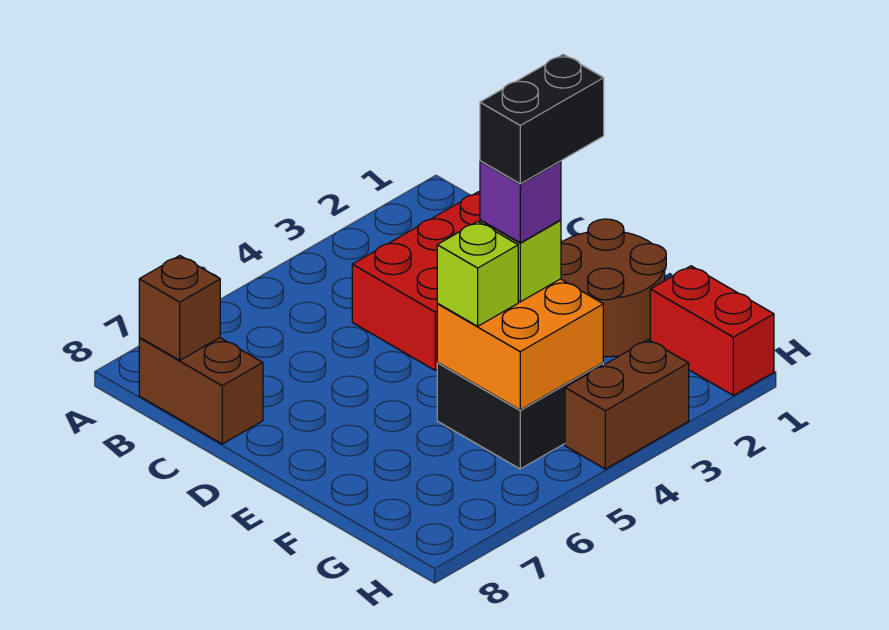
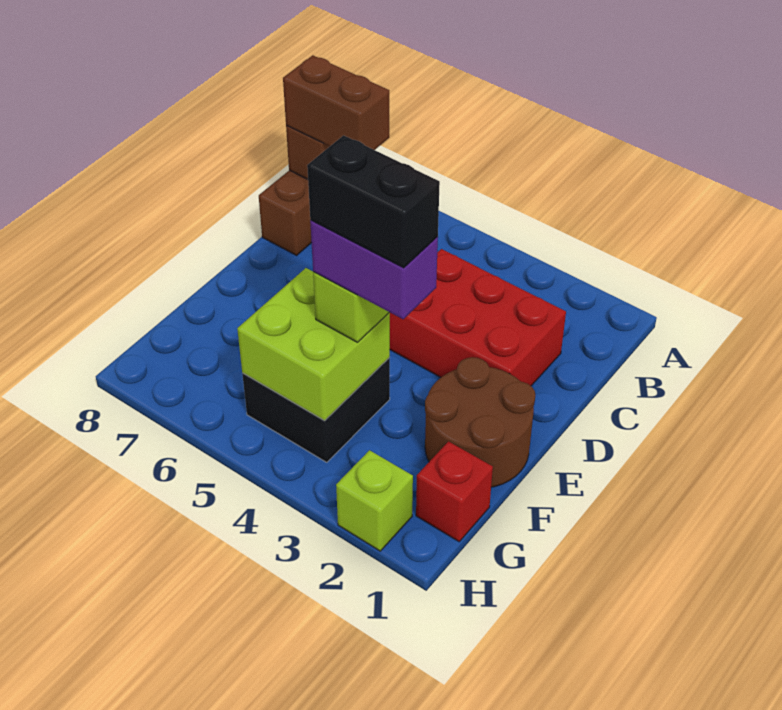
orange brick F4:G5 level 2 -> lime brick F4:G5 level 2
purple brick F4 level 4 -> purple brick F3:F4 level 4
lime brick F5 level 3 -> lime brick H2 level 1
red brick G1:H1 level 1 -> red brick G1 level 1
brown brick H3:H4 level 1 -> brown brick B7:B8 level 3

